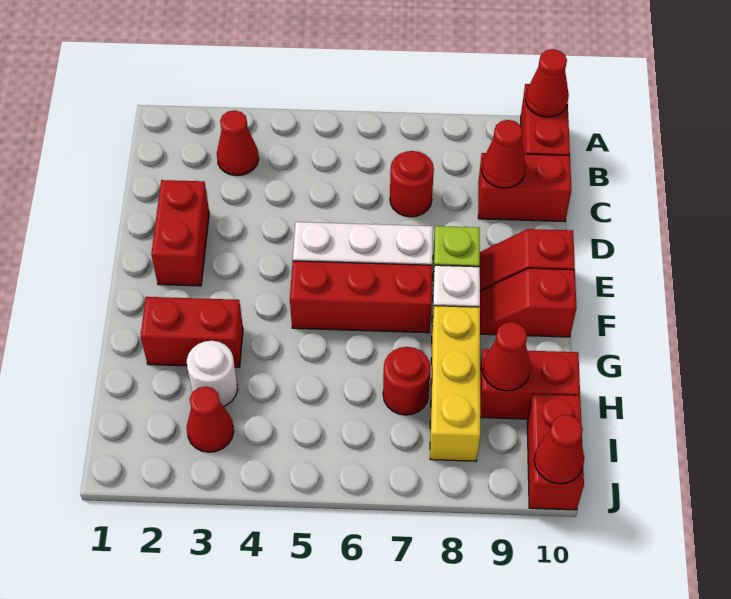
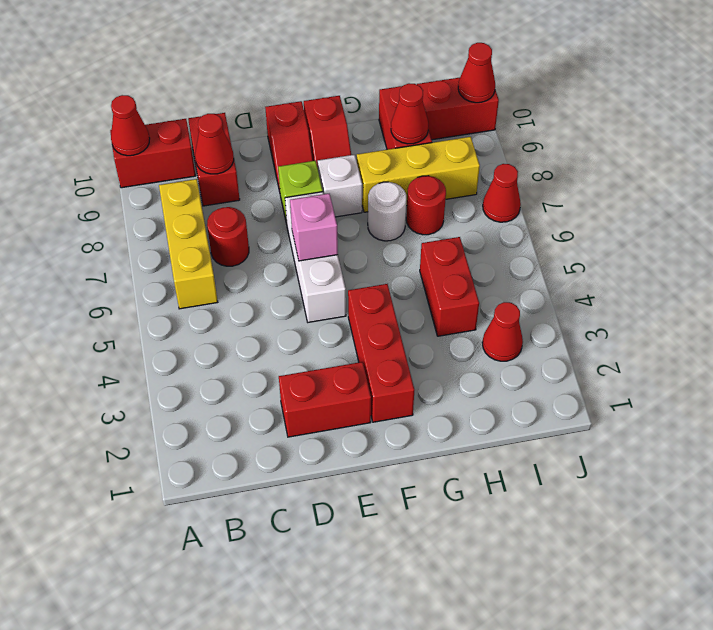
red cone B3 level 1 -> red cone J7 level 1
none -> yellow brick B6:B8 level 1
none -> pink brick E6 level 2
red brick F5:F7 level 1 -> red brick F2:F4 level 1
red brick G2:G3 level 1 -> red brick H4:H5 level 1
white round brick H3 level 1 -> white round brick G7 level 1

